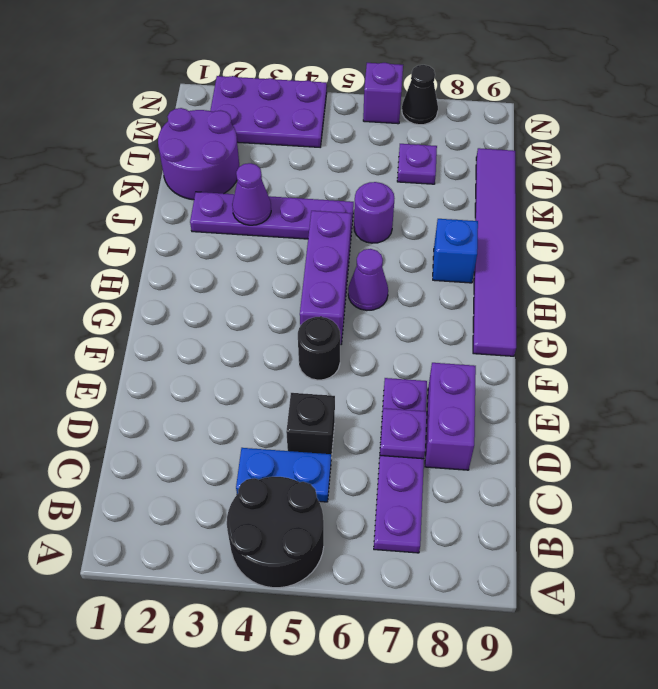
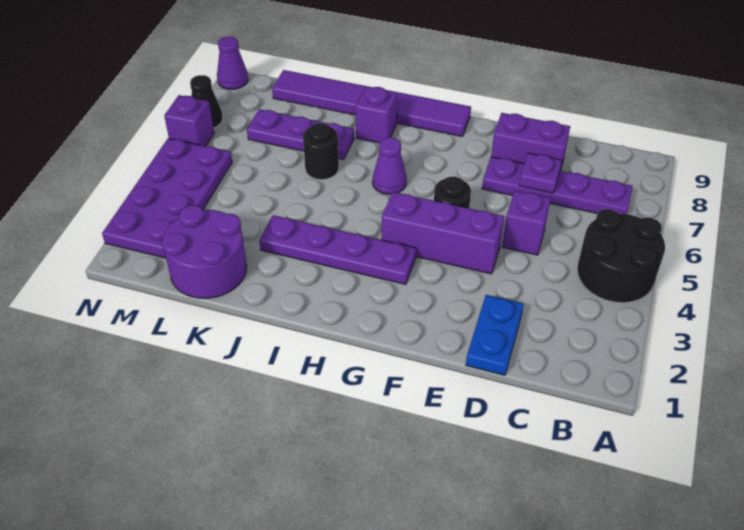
blue plate C4:C5 level 1 -> blue plate D1:D2 level 1
black brick D5 level 1 -> purple brick D5 level 1
purple brick G5:I5 level 1 -> purple brick E4:G4 level 1
blue brick I8 level 1 -> purple brick I8 level 1
purple plate J2:J5 level 1 -> purple plate G3:J3 level 1
purple cone J3 level 2 -> purple cone N9 level 1
purple round brick J6 level 1 -> black round brick J6 level 1
purple plate L7 level 1 -> purple plate J7:L7 level 1
purple plate M2:N4 level 1 -> purple plate M2:N5 level 1

